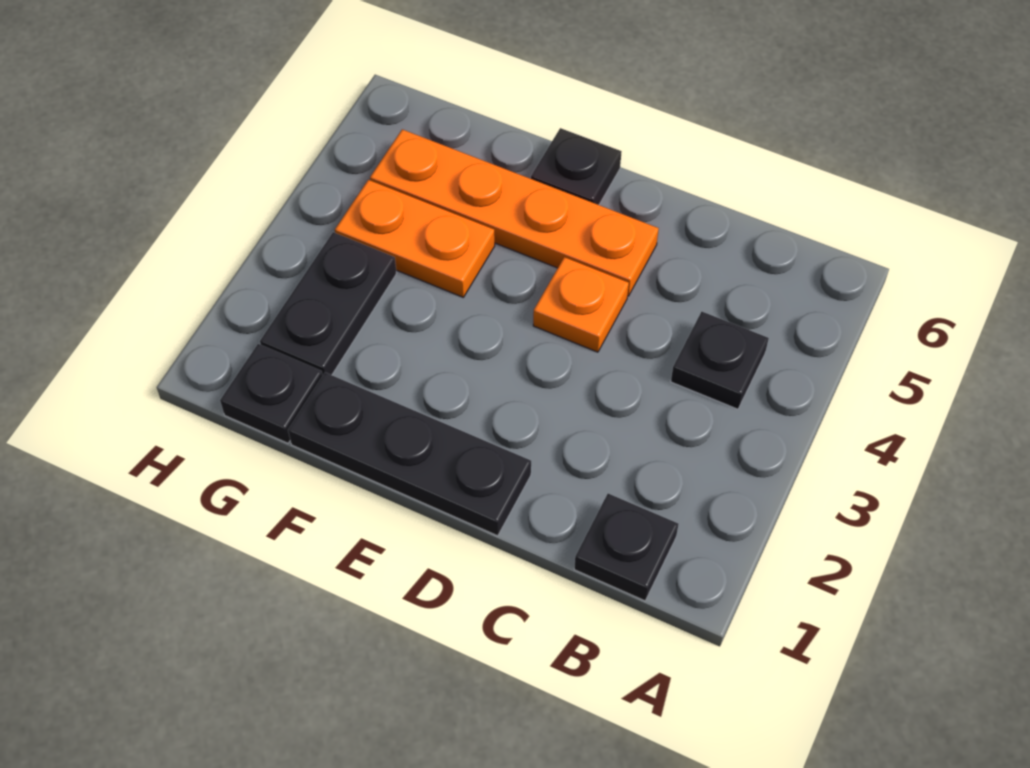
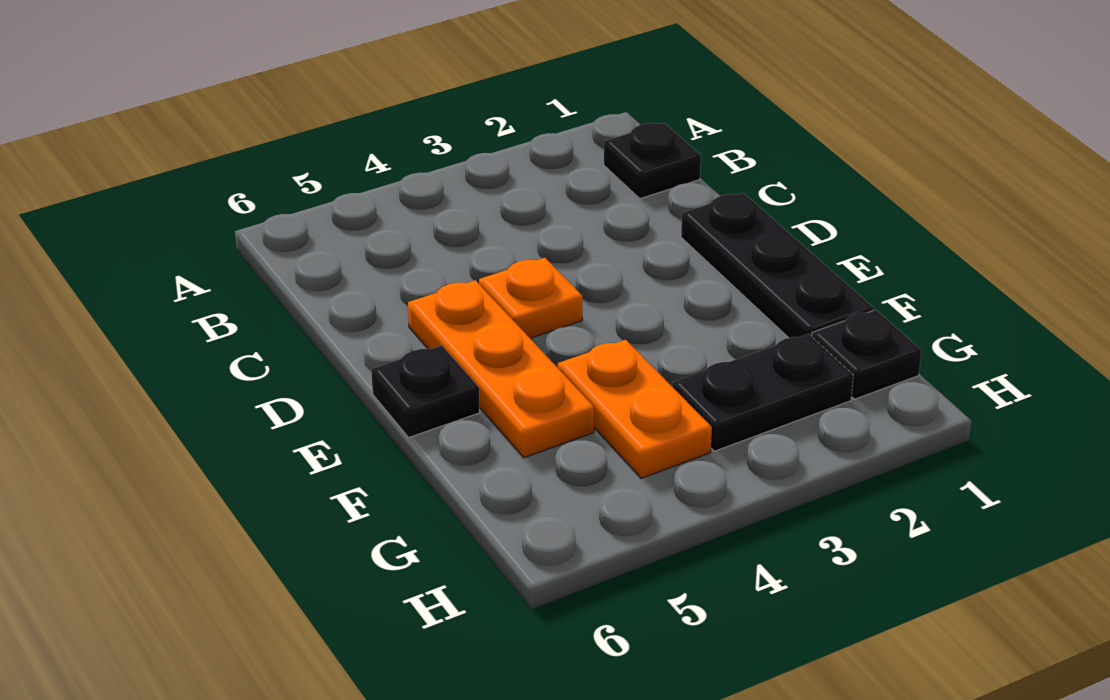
black plate B4 level 1 -> none
orange plate D5:G5 level 1 -> orange plate D5:F5 level 1

